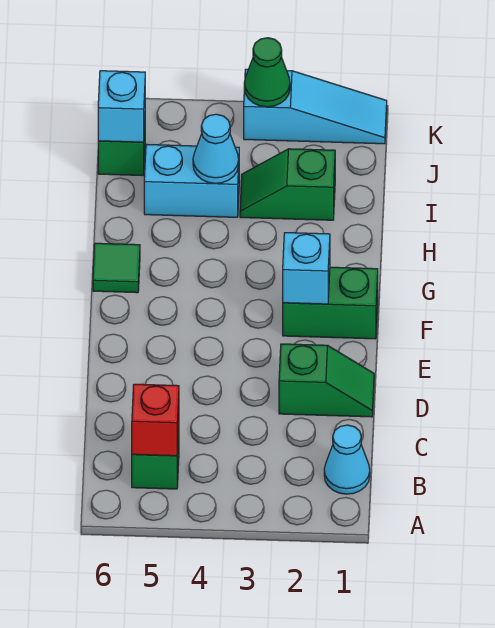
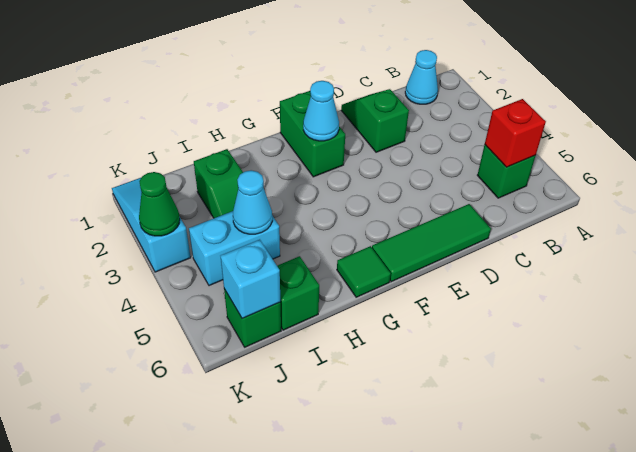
none -> green tile D6:F6 level 1
cyan brick F2 level 2 -> cyan cone F2 level 2
cyan brick I4:I5 level 1 -> cyan brick I4:J4 level 1
none -> green brick I6 level 1

